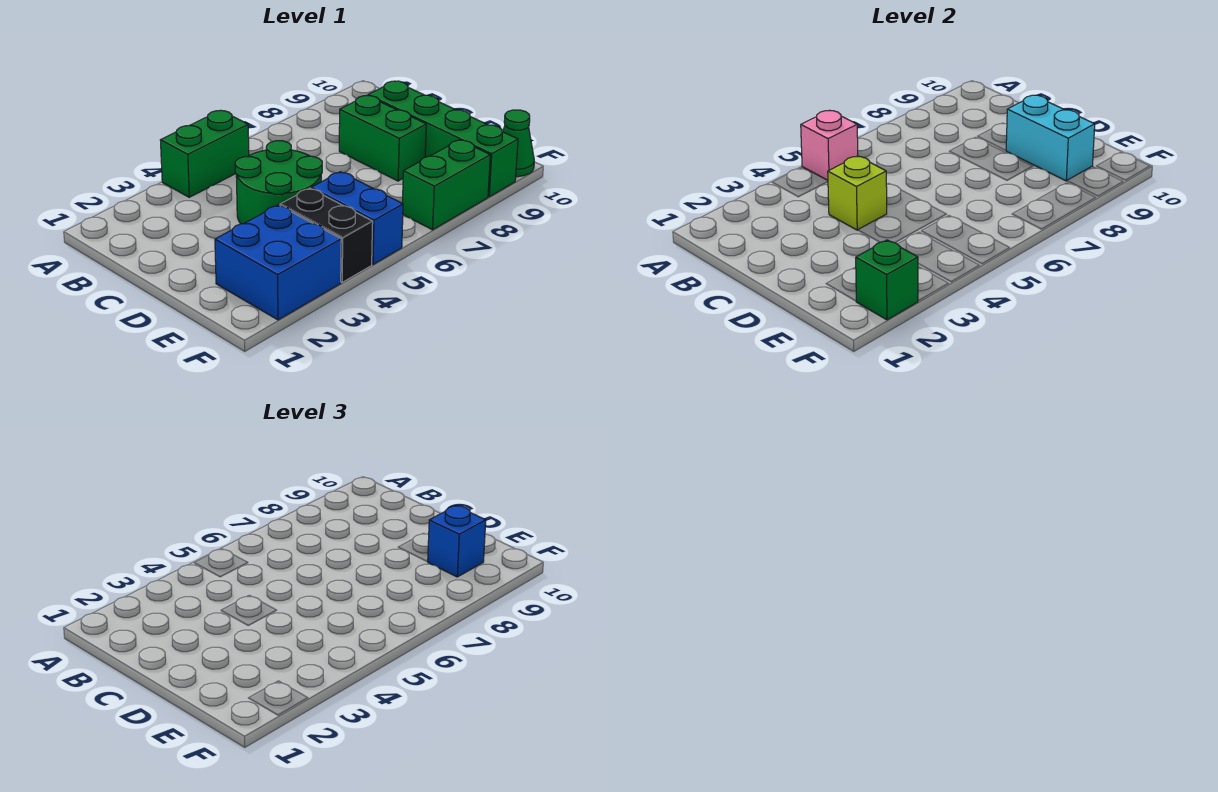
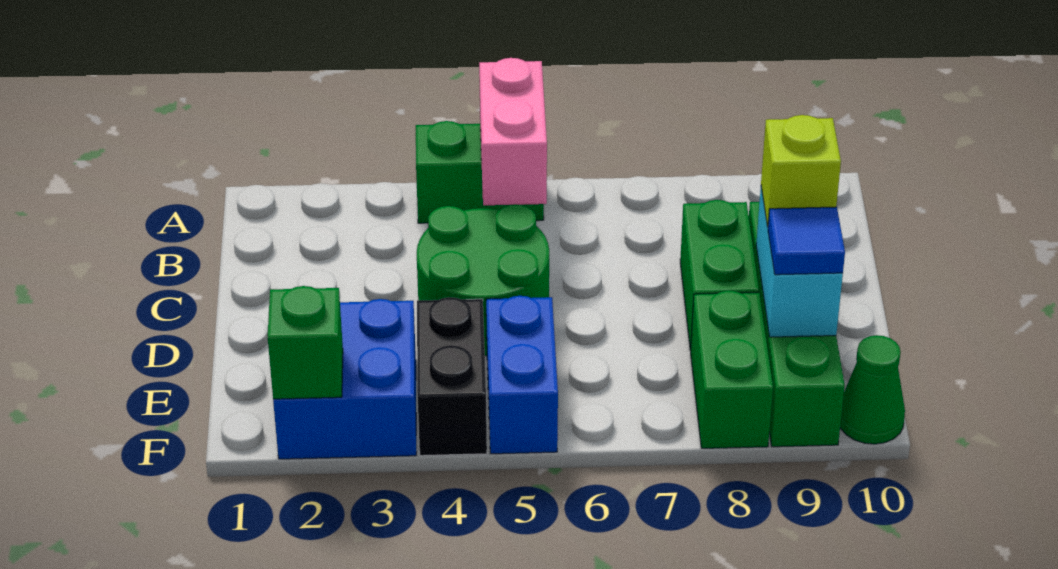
pink brick A5 level 2 -> pink brick A5:B5 level 2
lime brick C4 level 2 -> lime brick D9 level 3
blue brick E9 level 3 -> blue tile E9 level 3
green brick F7:F8 level 1 -> green brick E8:F8 level 1

